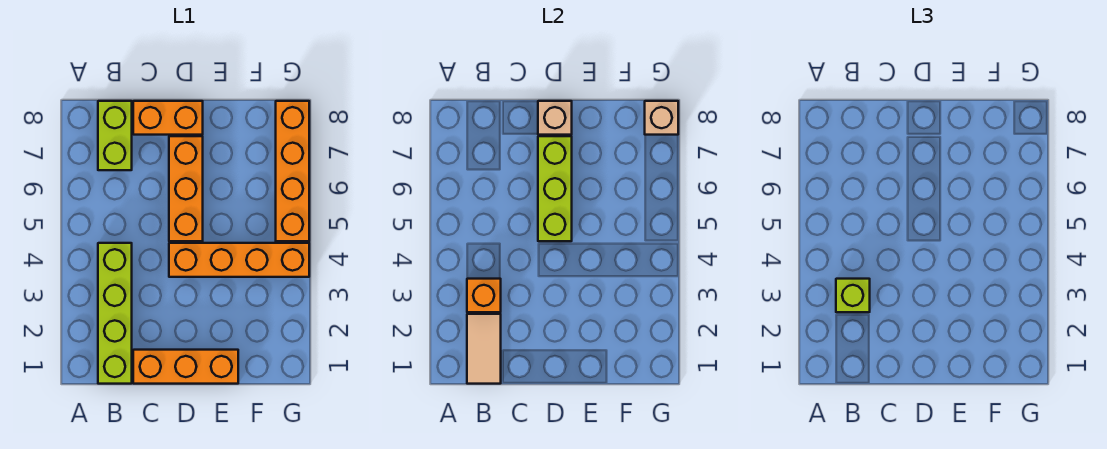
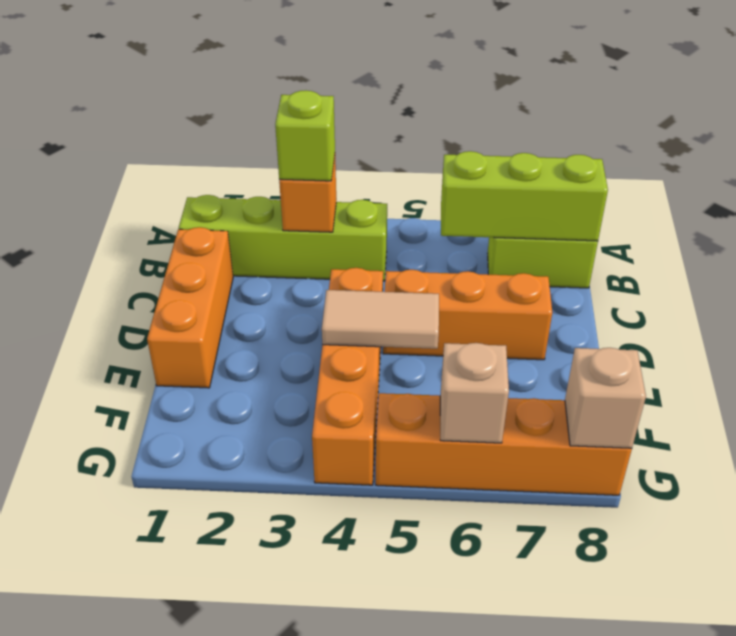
tan tile B1:B2 level 2 -> tan tile E4:E5 level 2
orange brick C8:D8 level 1 -> none
lime brick D5:D7 level 2 -> lime brick B6:B8 level 2
tan brick D8 level 2 -> tan brick G6 level 2

